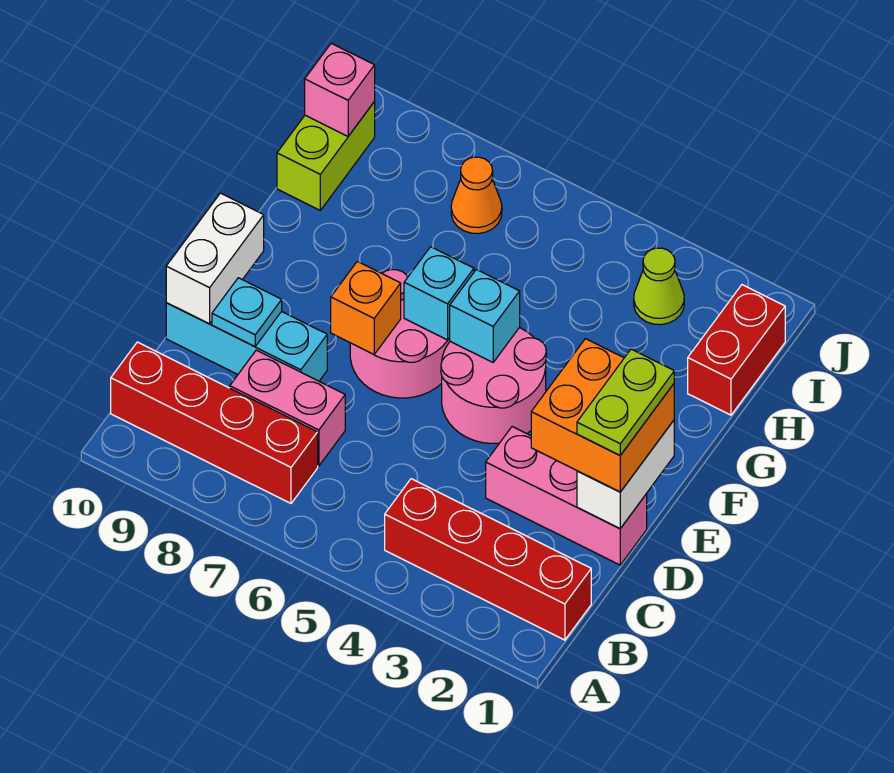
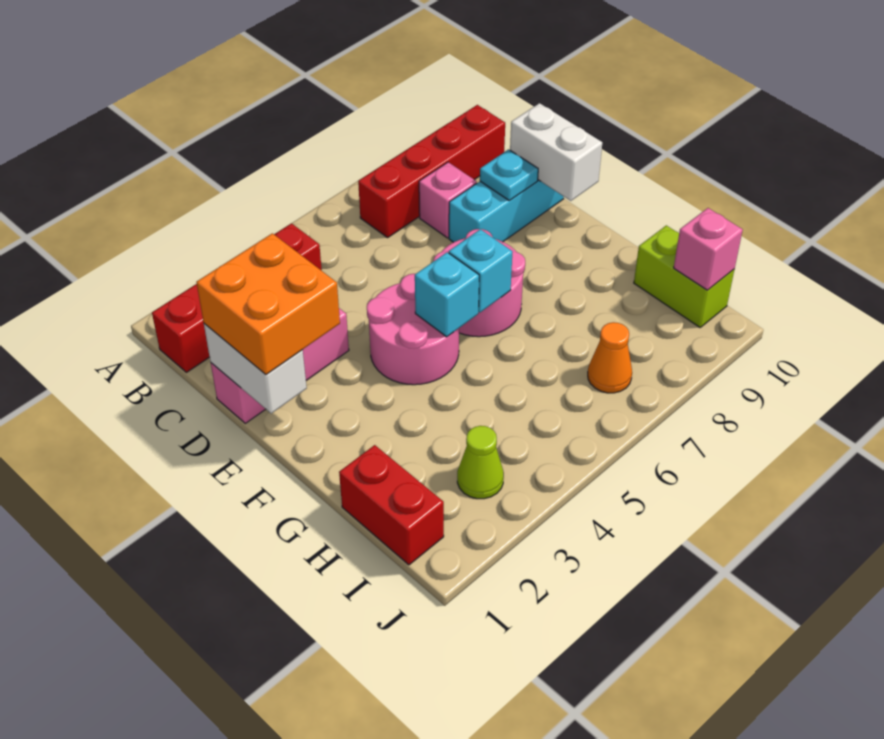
pink brick C7:C8 level 1 -> pink brick C8 level 1
lime plate D1:E1 level 4 -> none
orange brick E7 level 2 -> none

